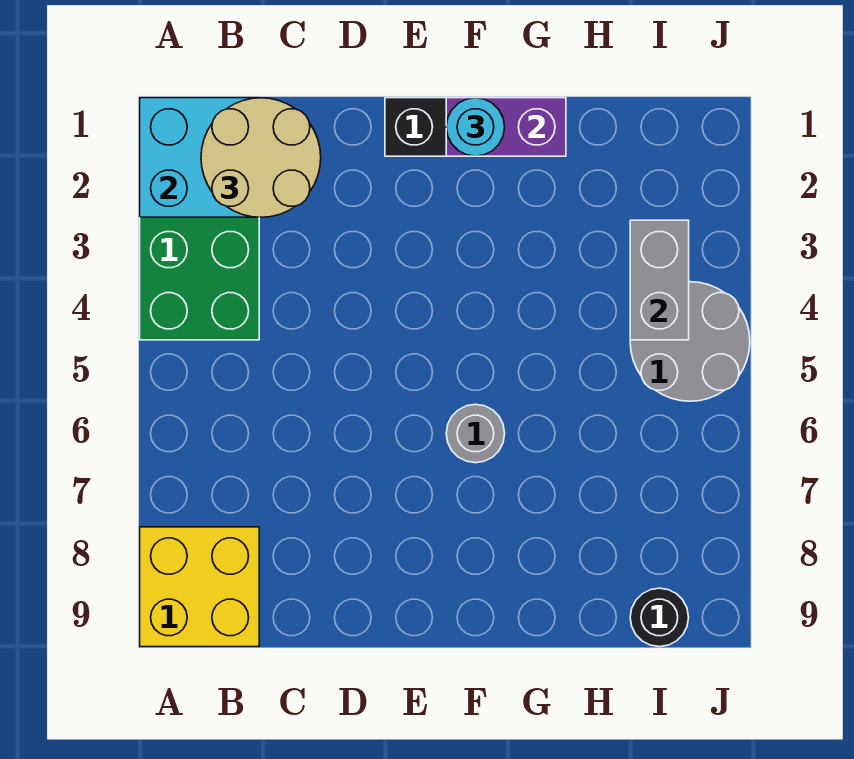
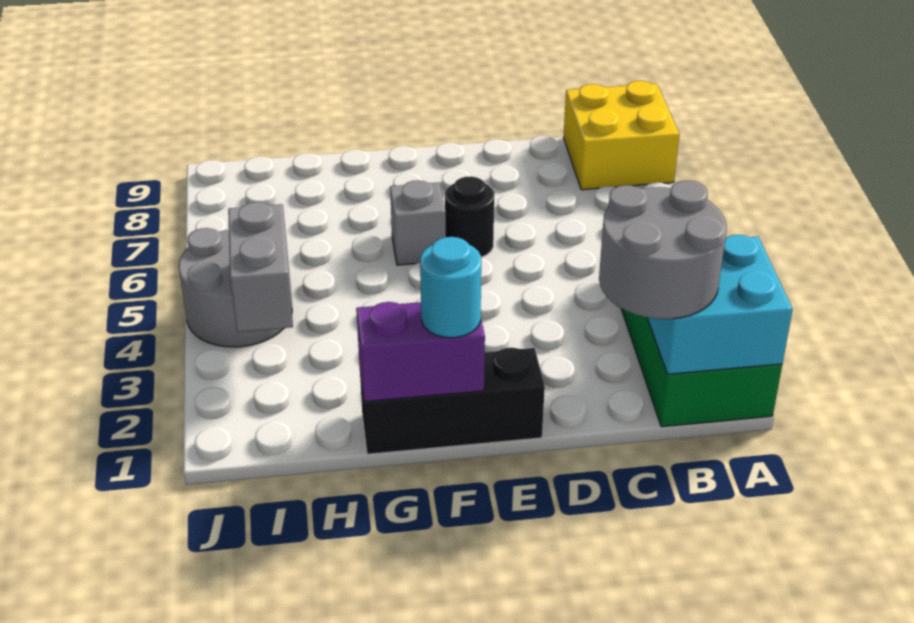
tan round brick B1:C2 level 3 -> grey round brick B1:C2 level 3
grey round brick F6 level 1 -> grey brick F6 level 1
black round brick I9 level 1 -> black round brick E6 level 1

